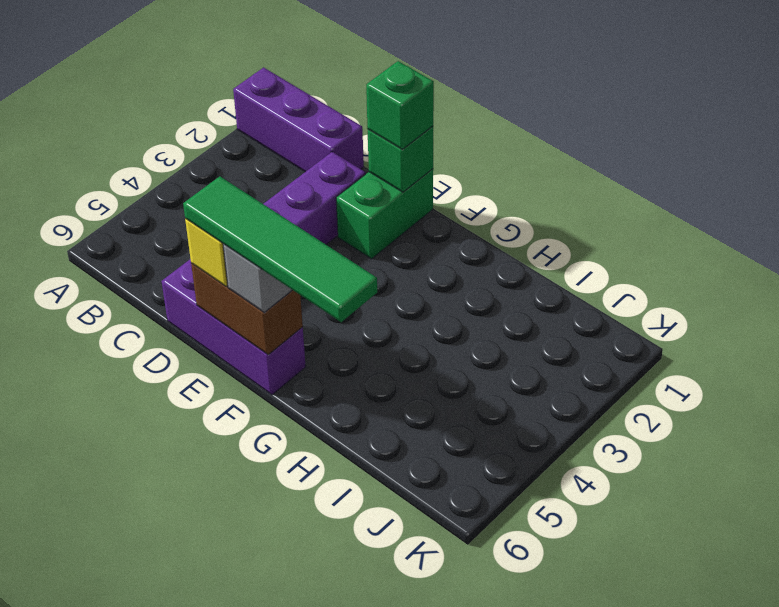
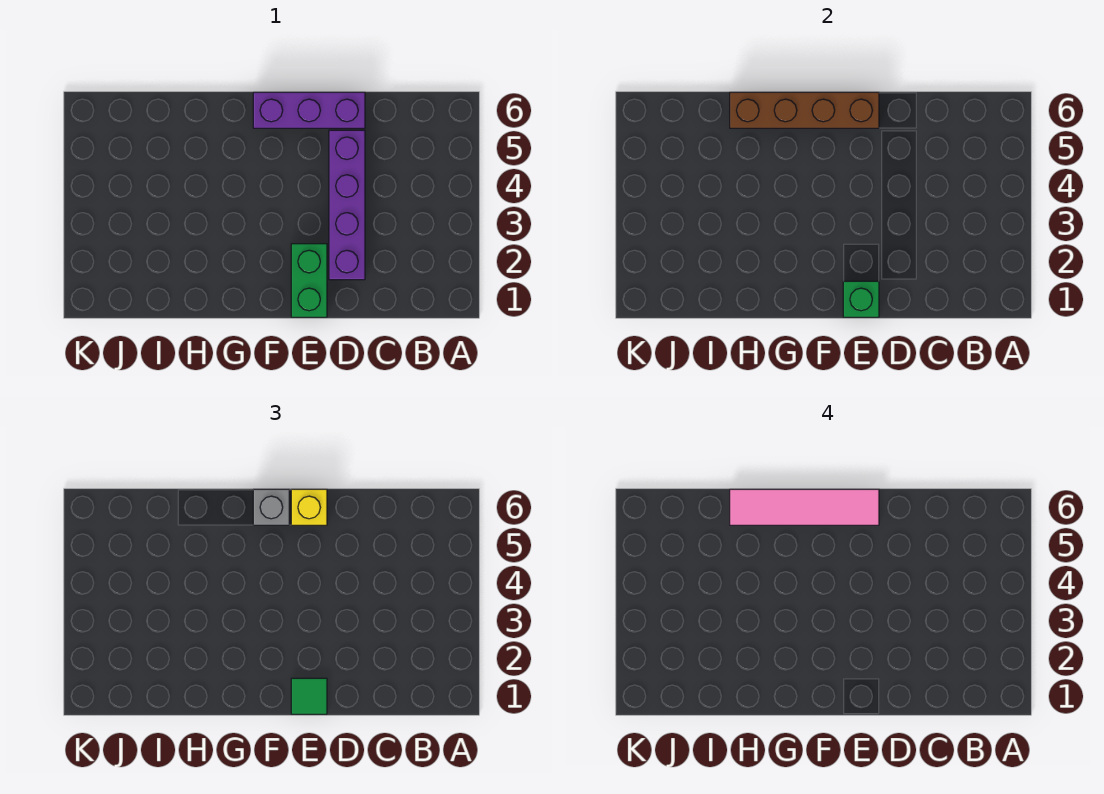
purple brick A1:C1 level 1 -> none
green brick E1 level 3 -> green tile E1 level 3
brown brick E6:F6 level 2 -> brown brick E6:H6 level 2
green tile E6:H6 level 4 -> pink tile E6:H6 level 4

